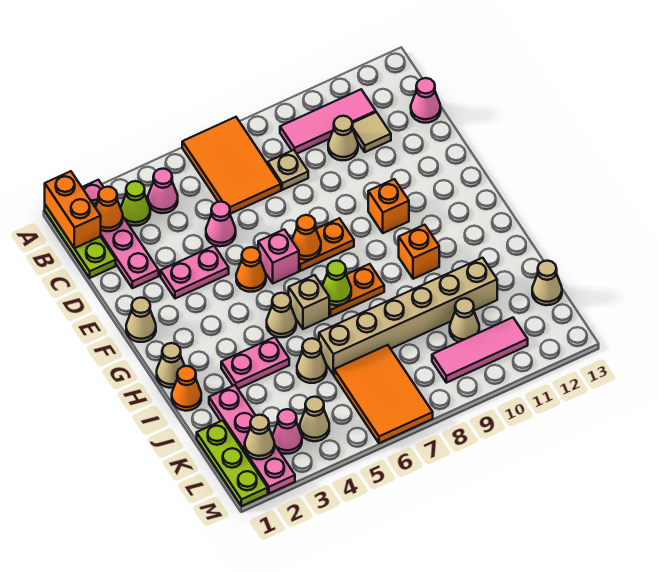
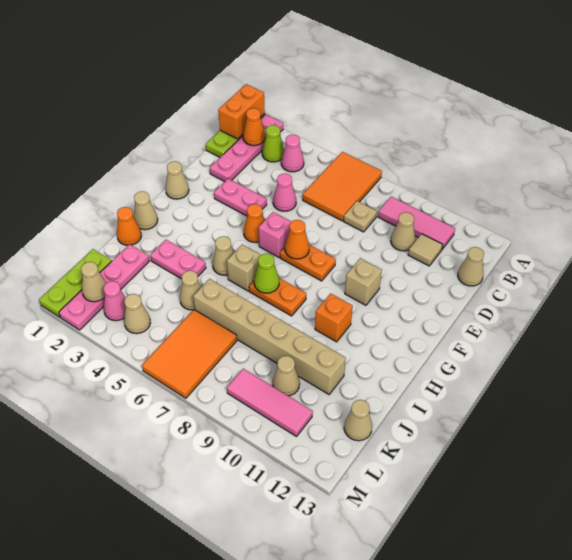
pink cone C13 level 1 -> tan cone C13 level 1
orange brick F10 level 1 -> tan brick F10 level 1

